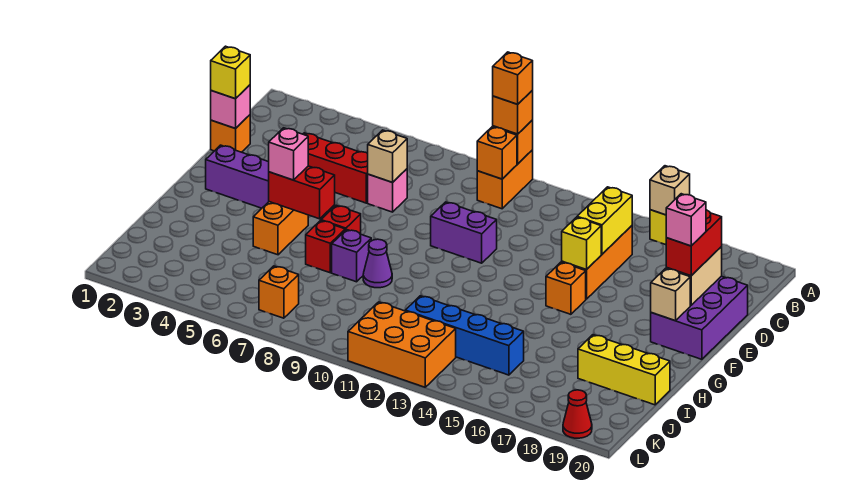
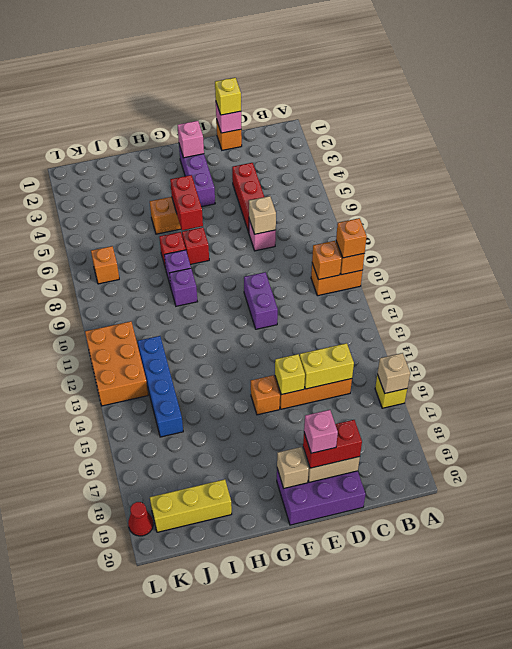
orange brick A10 level 4 -> none
pink brick G5 level 3 -> pink brick F2 level 2
purple cone H9 level 1 -> purple brick H9 level 1
yellow brick I18:I20 level 1 -> yellow brick I19:K19 level 1

